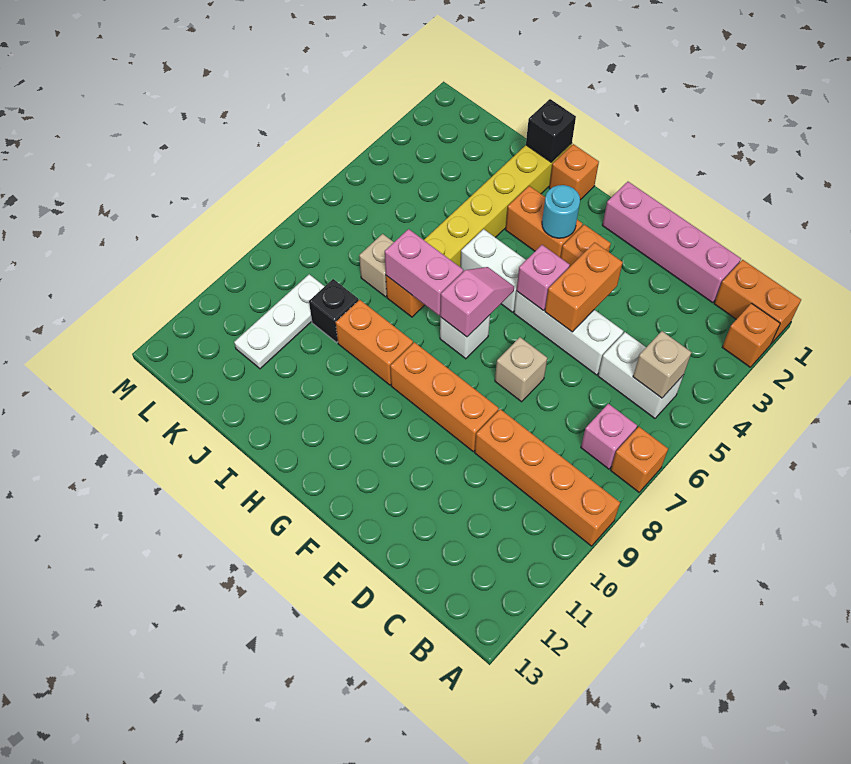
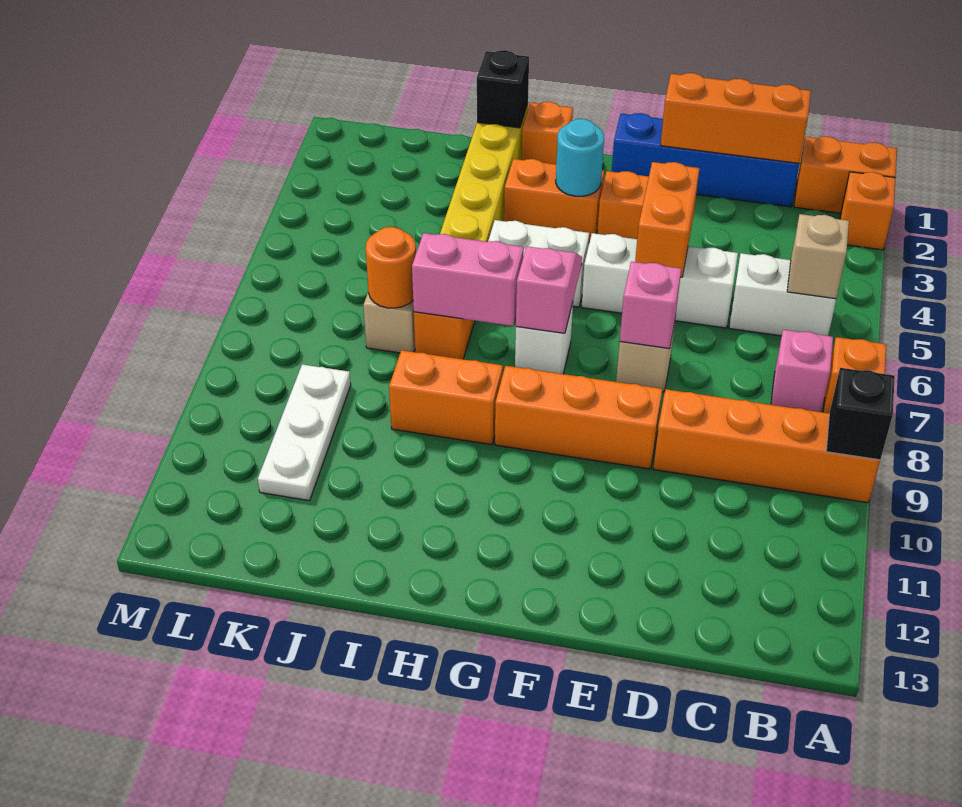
pink brick C1:F1 level 1 -> blue brick C1:F1 level 1
none -> orange brick C1:E1 level 2
pink brick F5 level 2 -> pink brick E7 level 2
none -> orange round brick J7 level 2
black brick J9 level 1 -> black brick A9 level 2

